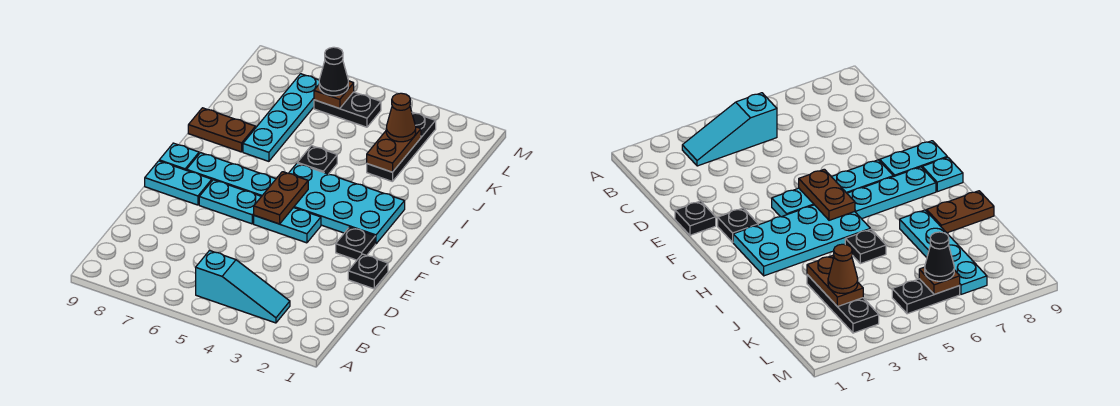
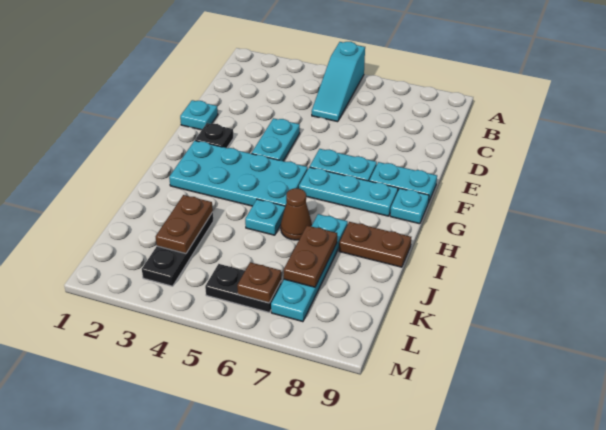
cyan slope B3:B5 level 1 top 5 -> cyan slope A5:C5 level 1 top A
black plate E1 level 1 -> cyan plate E1 level 1
cyan plate F4:F5 level 1 -> cyan plate E4:F4 level 1
brown plate F5:G5 level 2 -> brown plate J7:K7 level 2
black plate I5 level 1 -> cyan plate I5 level 1
brown cone K3 level 3 -> brown cone I6 level 1
black cone L6 level 3 -> none

